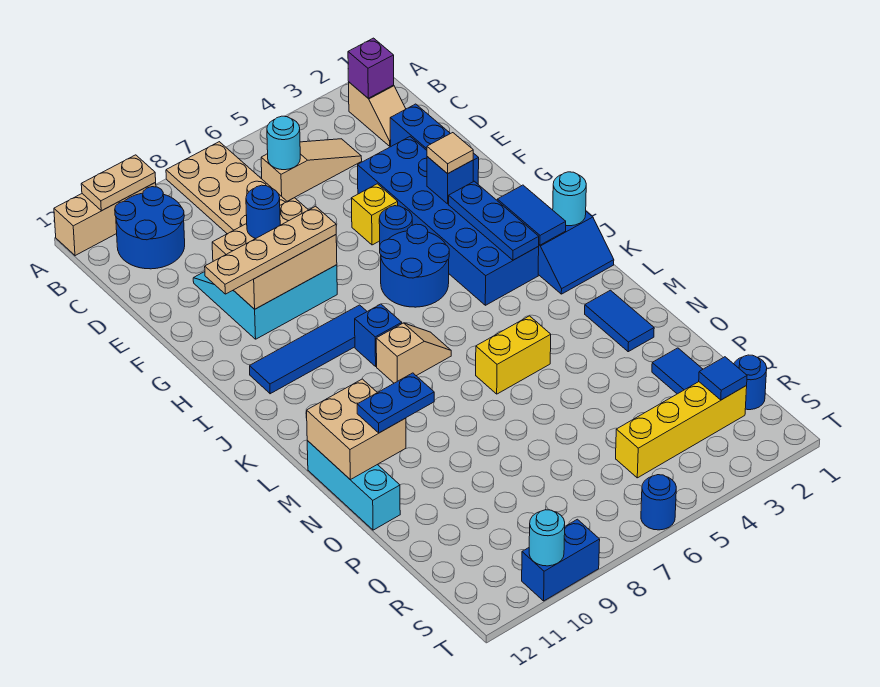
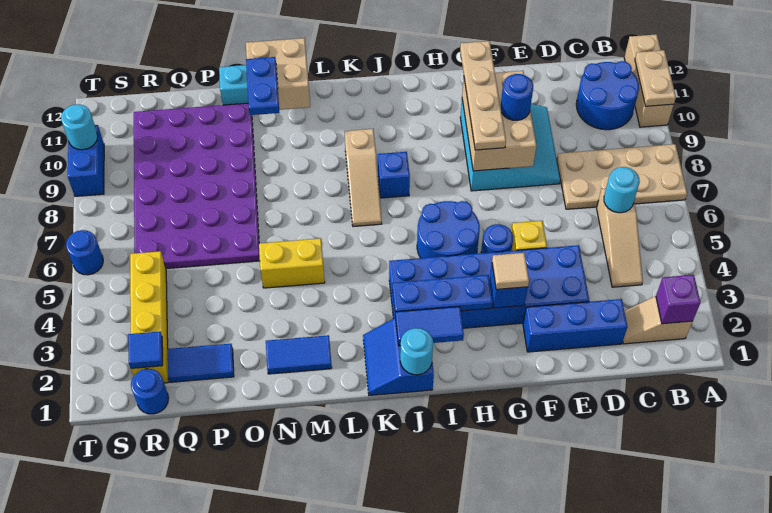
blue tile I8:I11 level 1 -> none
tan slope K7:K8 level 1 top 8 -> tan slope K7:K9 level 1 top 9
yellow brick M5:M6 level 1 -> yellow brick M5:N5 level 1
none -> purple plate O6:R11 level 1

